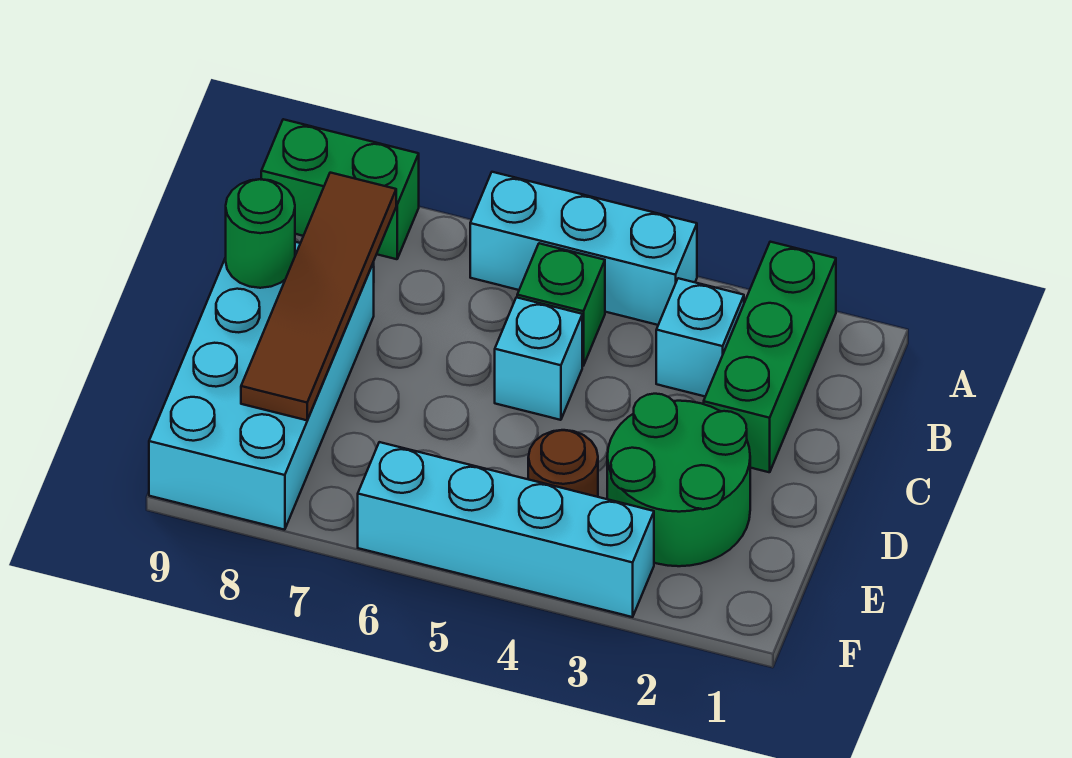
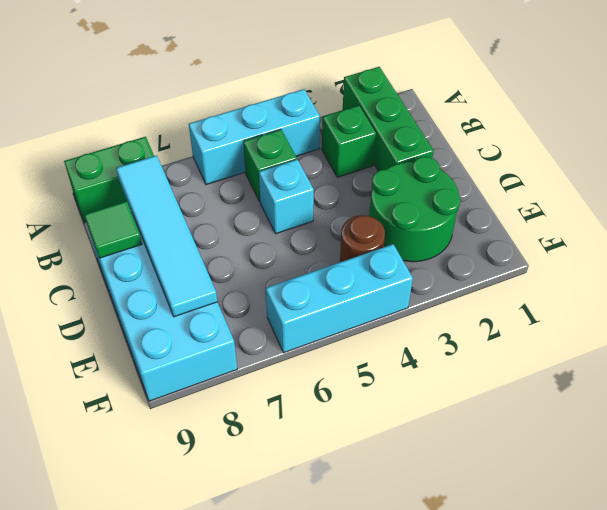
cyan brick B3 level 1 -> green brick B3 level 1
brown tile B8:E8 level 2 -> cyan tile B8:E8 level 2
green round brick C9 level 2 -> green tile C9 level 2
cyan brick F3:F6 level 1 -> cyan brick F4:F6 level 1

